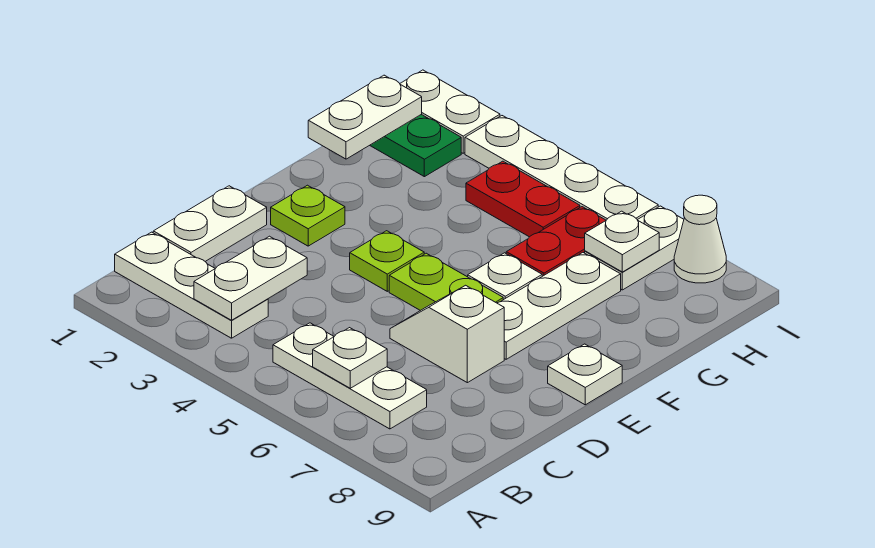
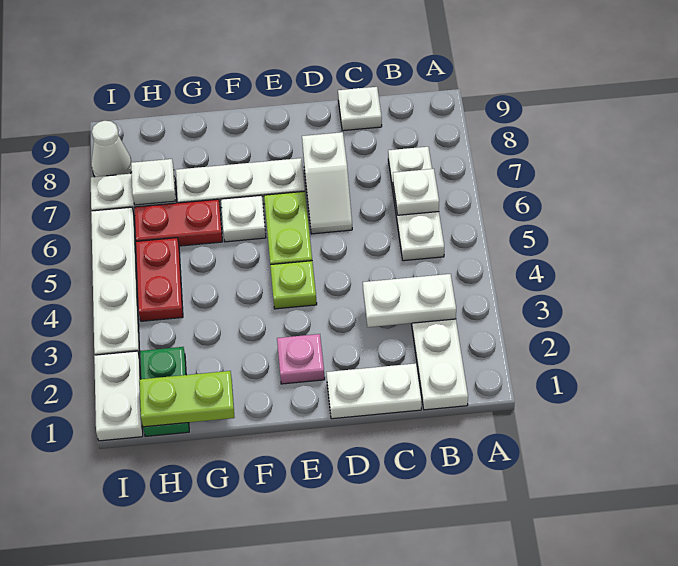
lime plate E2 level 1 -> pink plate E2 level 1
white plate E9 level 1 -> white plate C9 level 1
white plate G1:H1 level 2 -> lime plate G1:H1 level 2

